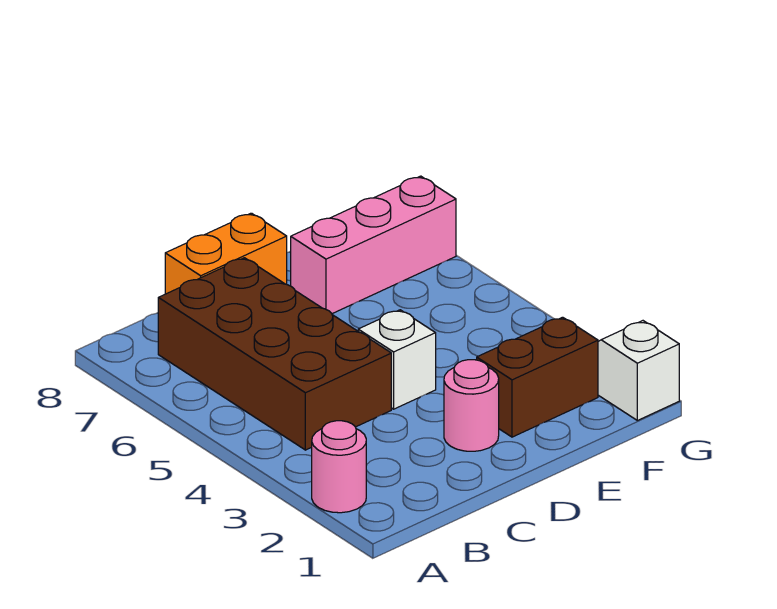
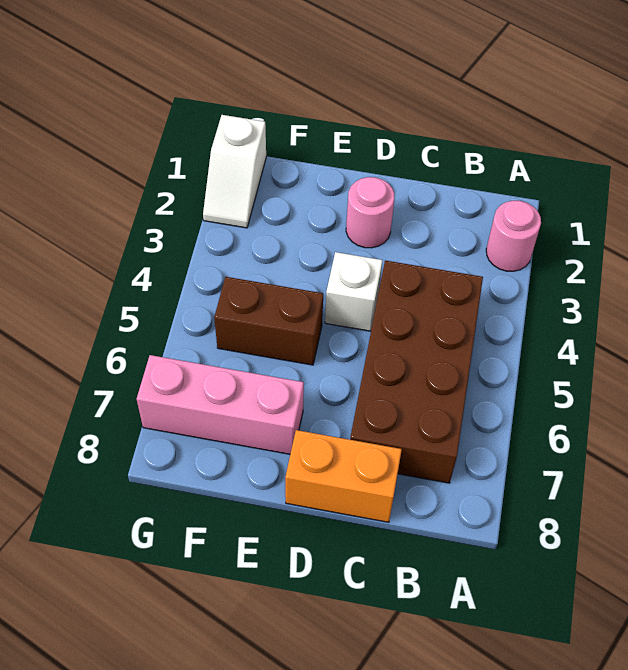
brown brick E2:F2 level 1 -> brown brick E5:F5 level 1

